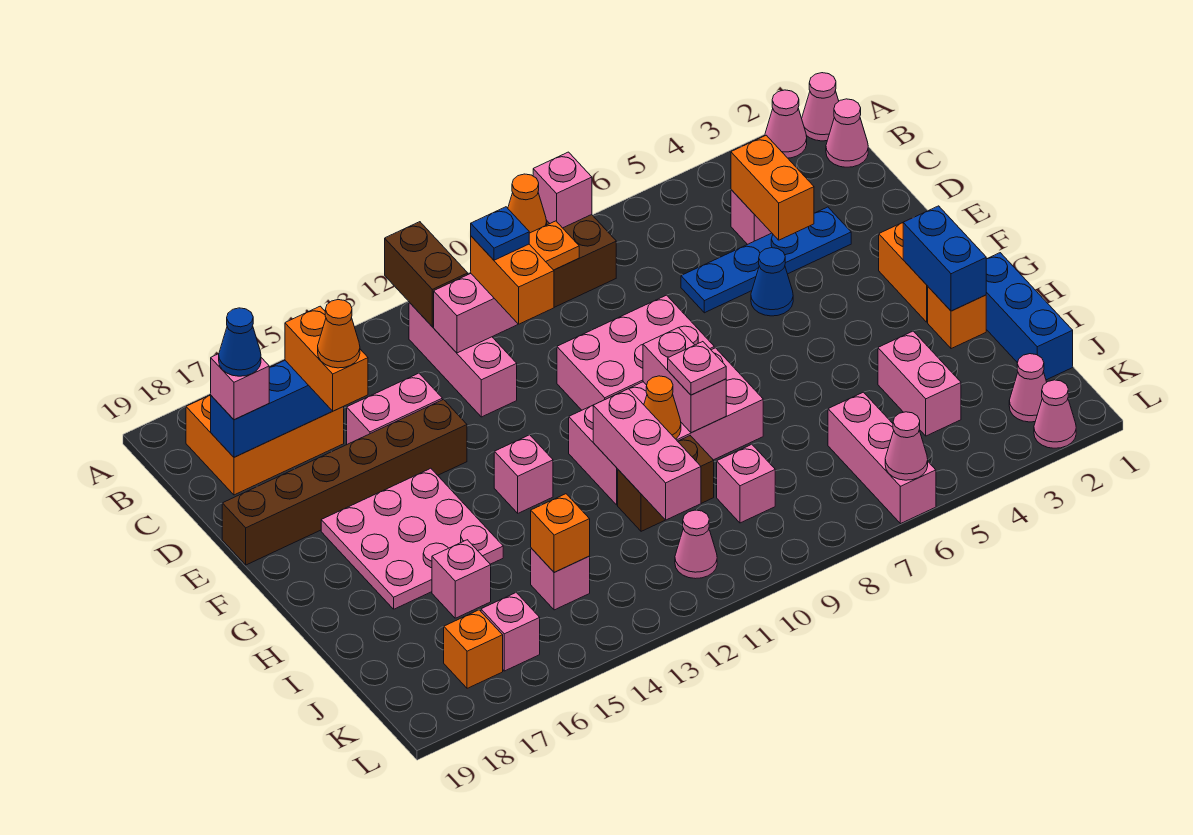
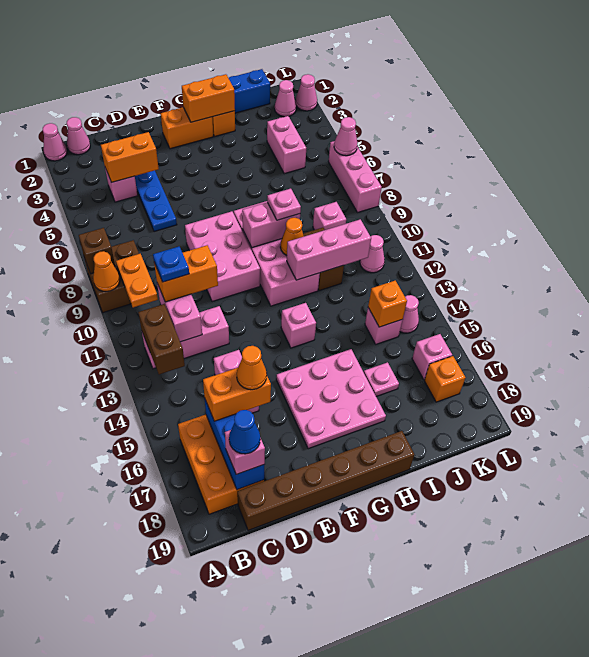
pink cone A2 level 1 -> pink cone K14 level 1
pink brick A8 level 2 -> brown brick A8 level 2
brown brick A12:B12 level 2 -> brown brick B12:B13 level 2
blue cone E5 level 1 -> none
brown brick E14:E19 level 1 -> brown brick C19:H19 level 1
blue brick G2:H2 level 2 -> orange brick G2:H2 level 2
pink brick I4:J4 level 1 -> pink brick J4:J5 level 1
pink brick I16 level 1 -> pink plate I16 level 1
pink brick J6:L6 level 1 -> pink brick L6:L8 level 1

